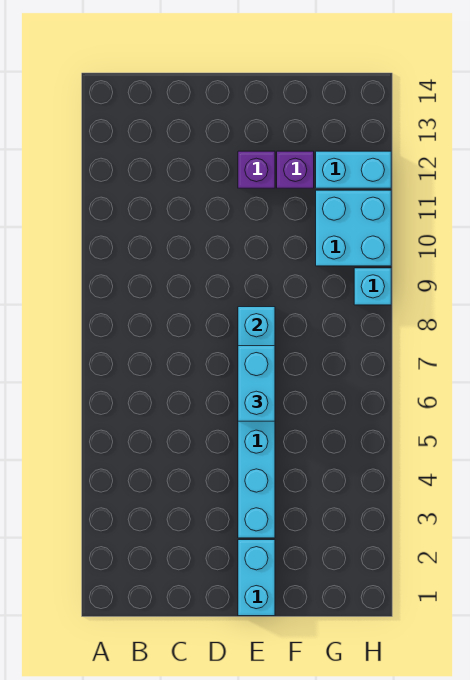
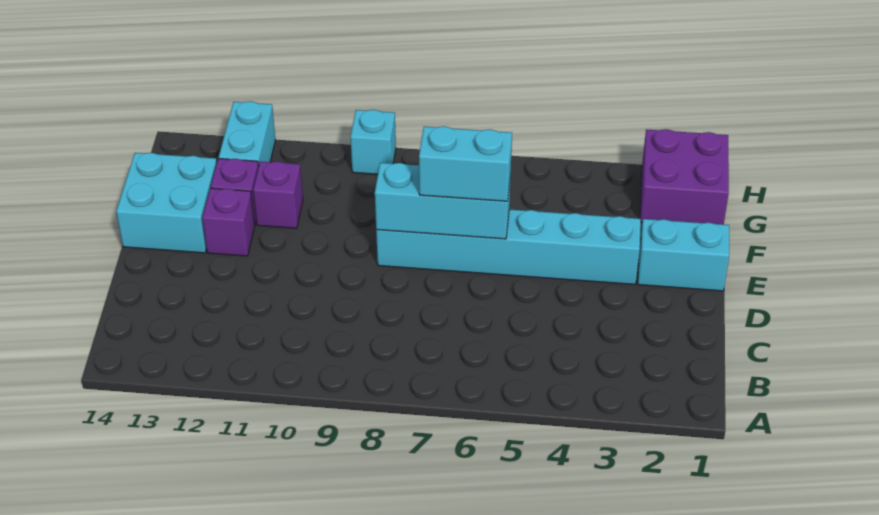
none -> purple brick F11 level 1
none -> purple brick G1:H2 level 1
cyan brick G10:H11 level 1 -> cyan brick E13:F14 level 1

